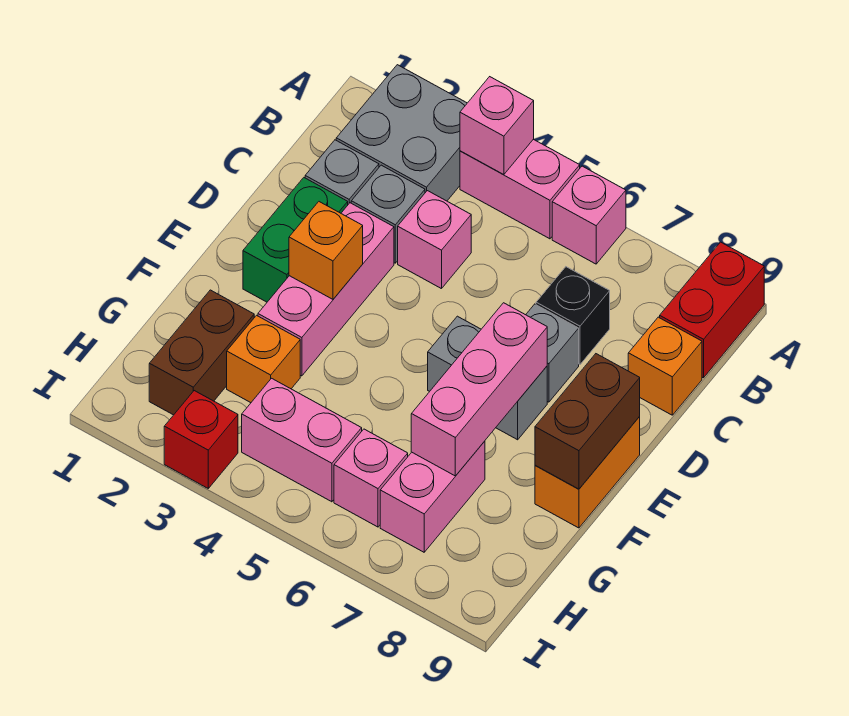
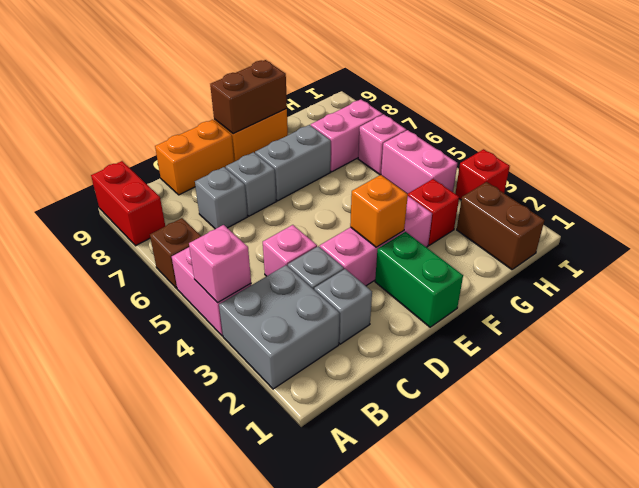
pink brick A6 level 1 -> brown brick A6 level 1
red brick A9:B9 level 1 -> red brick A8:A9 level 1
black brick C7 level 1 -> grey brick C7 level 1
orange brick C9 level 1 -> orange brick C9:D9 level 1
green brick D2:E2 level 1 -> green brick E1:E2 level 1
grey brick E6:E7 level 1 -> grey brick E7:F7 level 1
pink brick E7:G7 level 2 -> none
brown brick G2:H2 level 1 -> brown brick H1:H2 level 1
orange brick G3 level 1 -> red brick G3 level 1

